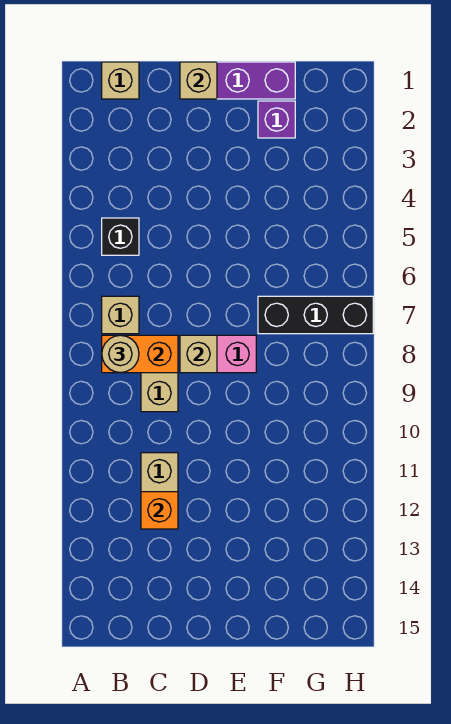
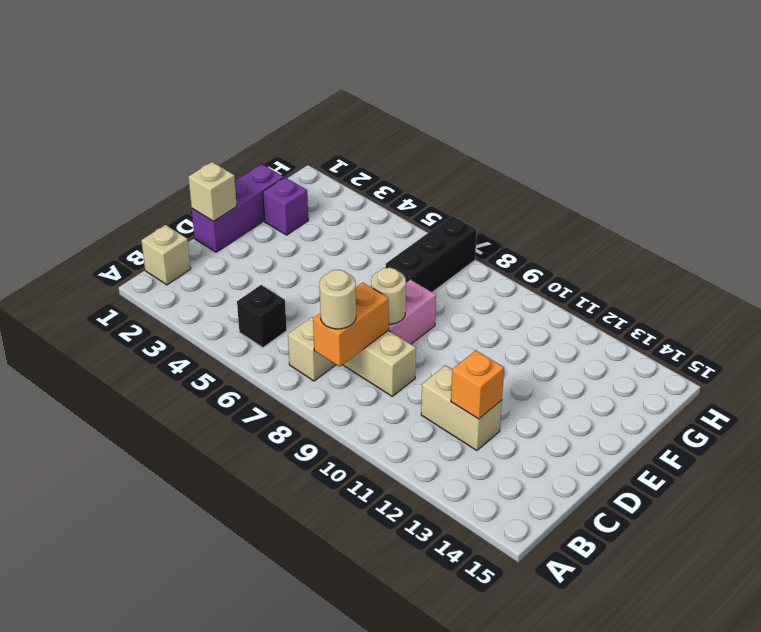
tan brick D8 level 2 -> tan round brick D8 level 2

